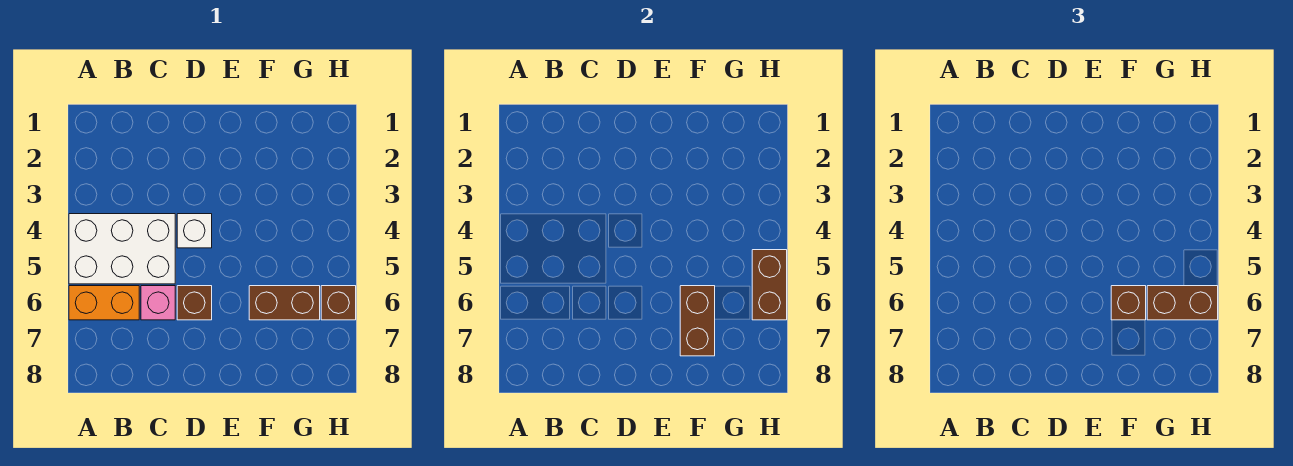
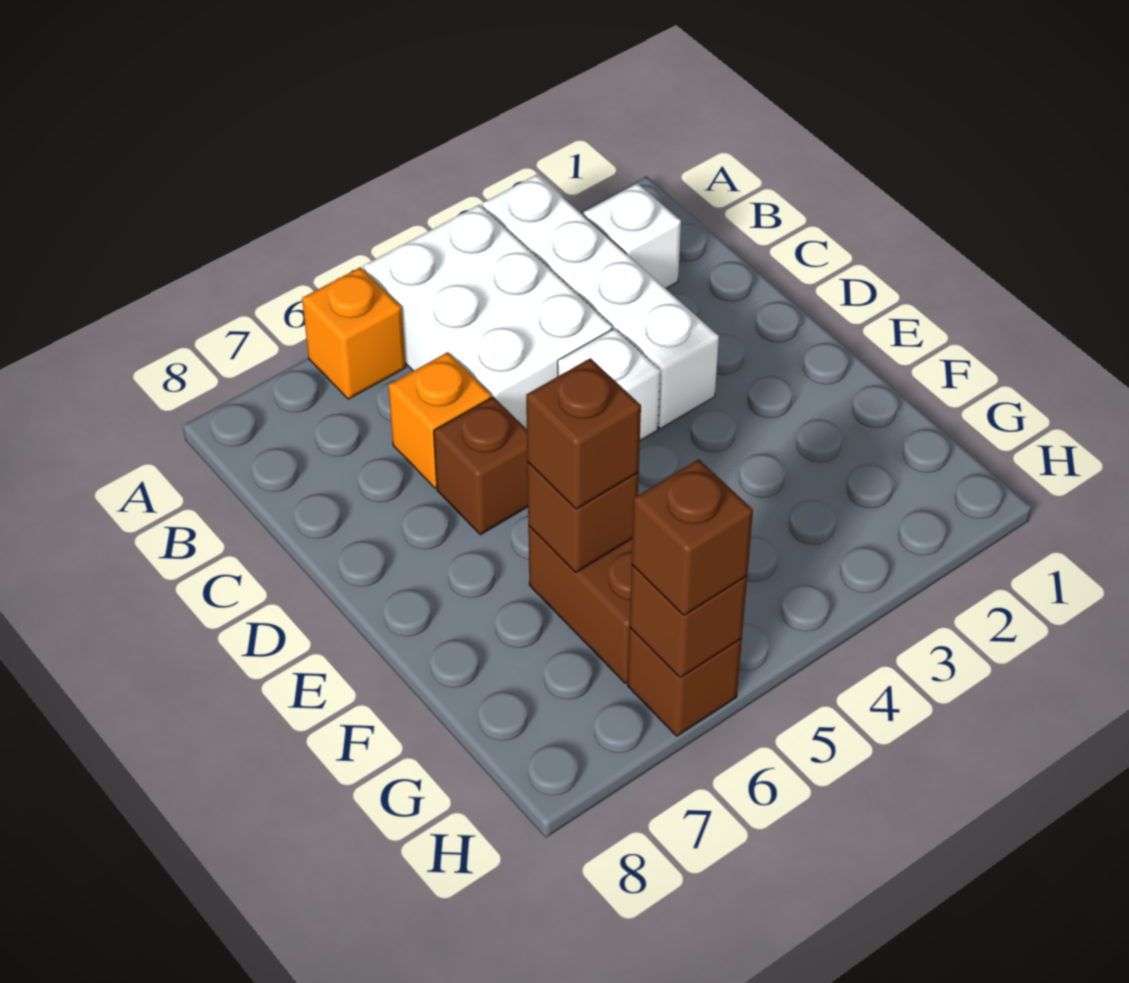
none -> white brick A3:D3 level 1
orange brick A6:B6 level 1 -> orange brick A6 level 1
none -> white brick B2 level 1
pink brick C6 level 1 -> orange brick C6 level 1
brown brick F6:F7 level 2 -> brown brick F6 level 2
brown brick G6:H6 level 3 -> brown brick H6 level 3
brown brick H5:H6 level 2 -> brown brick H6 level 2

